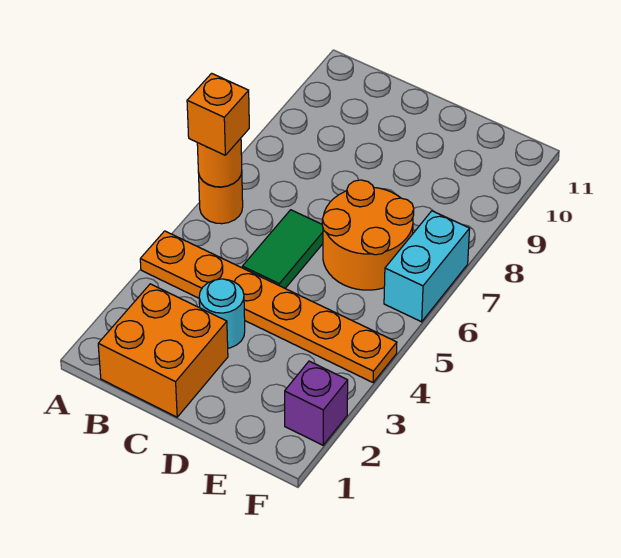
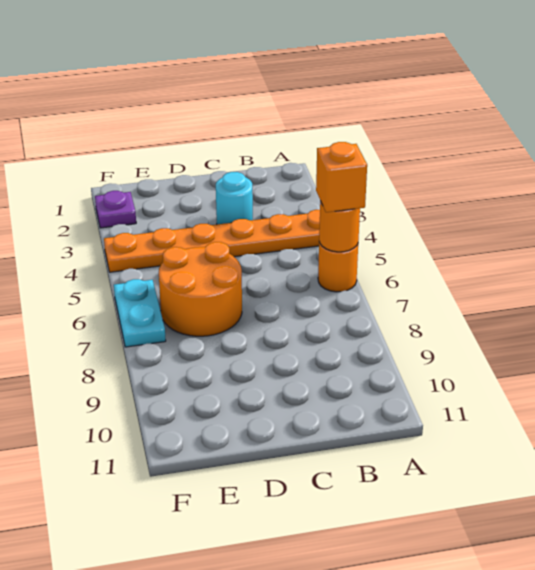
orange brick B1:C2 level 1 -> none
green tile C5:C6 level 1 -> none
purple brick F2 level 1 -> purple plate F2 level 1
cyan brick F6:F7 level 1 -> cyan plate F6:F7 level 1

